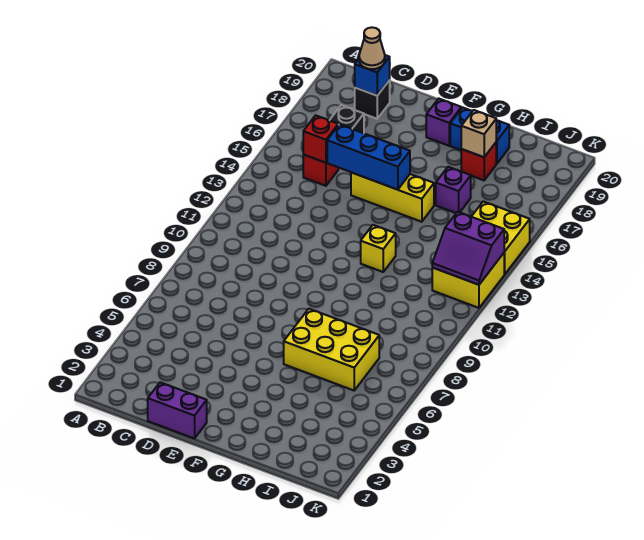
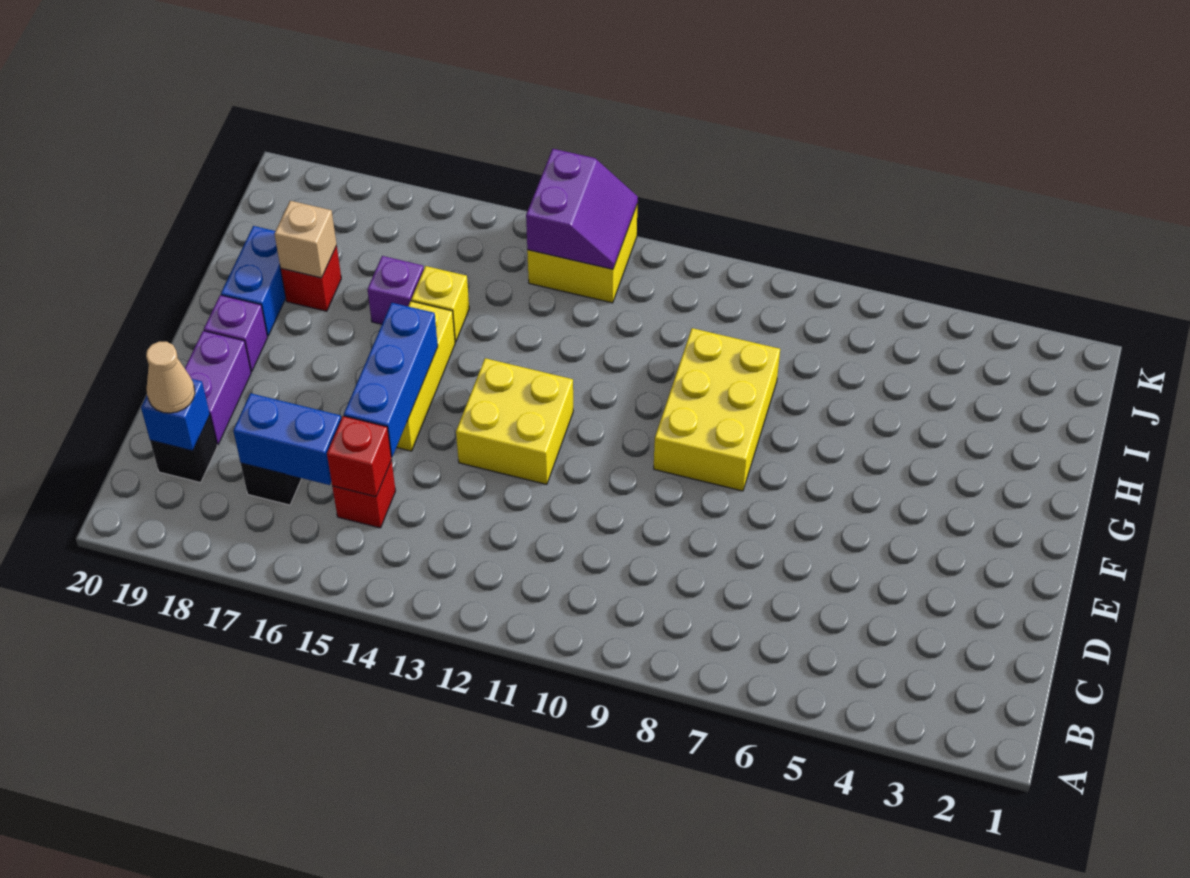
none -> blue brick C16:C17 level 2
purple brick D1:E1 level 1 -> purple brick D19:E19 level 1
yellow brick G6:I7 level 1 -> yellow brick F8:H9 level 1
yellow brick G12 level 1 -> yellow brick H15 level 1
yellow brick J14:K15 level 1 -> yellow brick E12:F13 level 1

